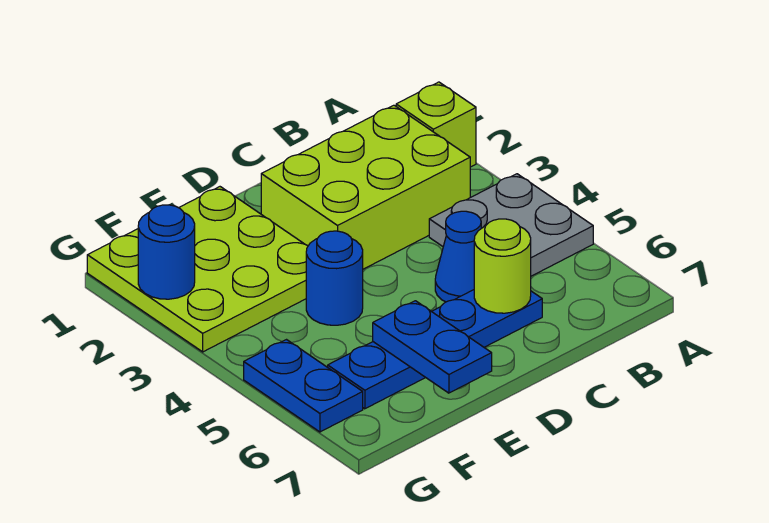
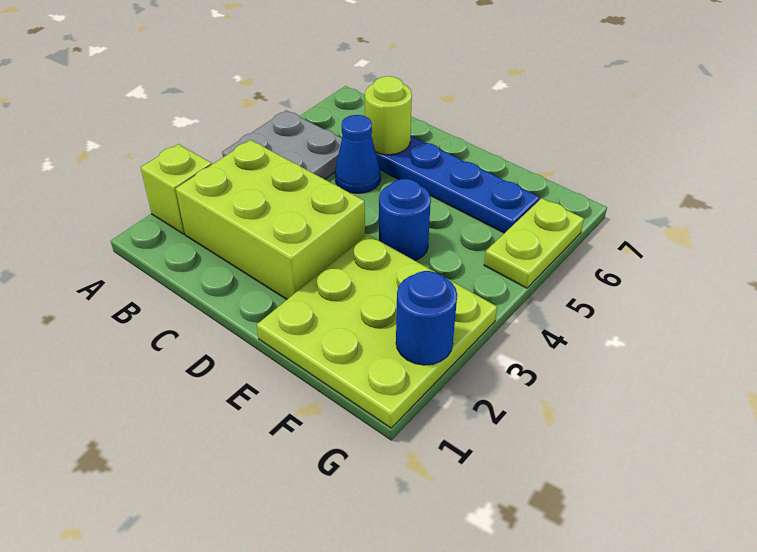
blue plate E6:E7 level 2 -> none
blue plate G5:G6 level 1 -> lime plate G5:G6 level 1

